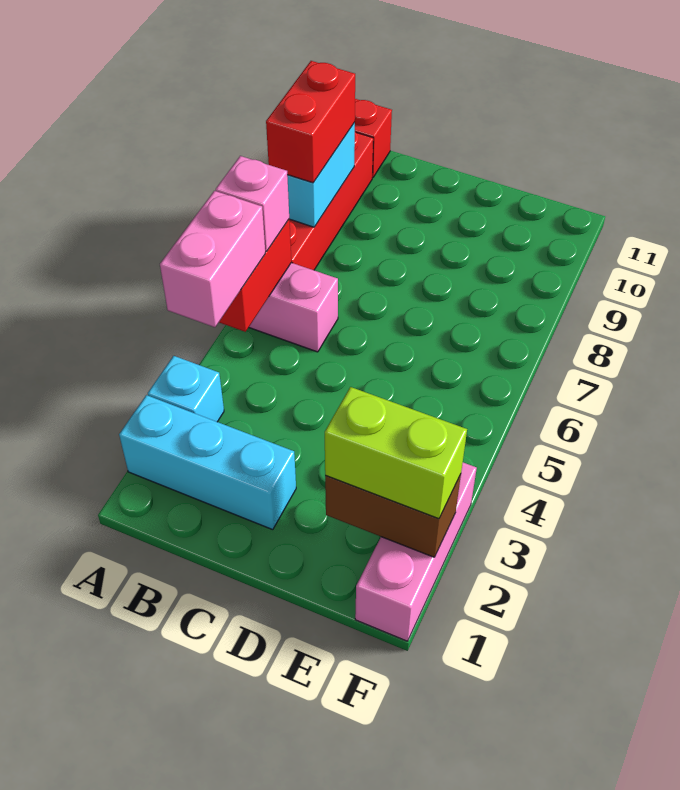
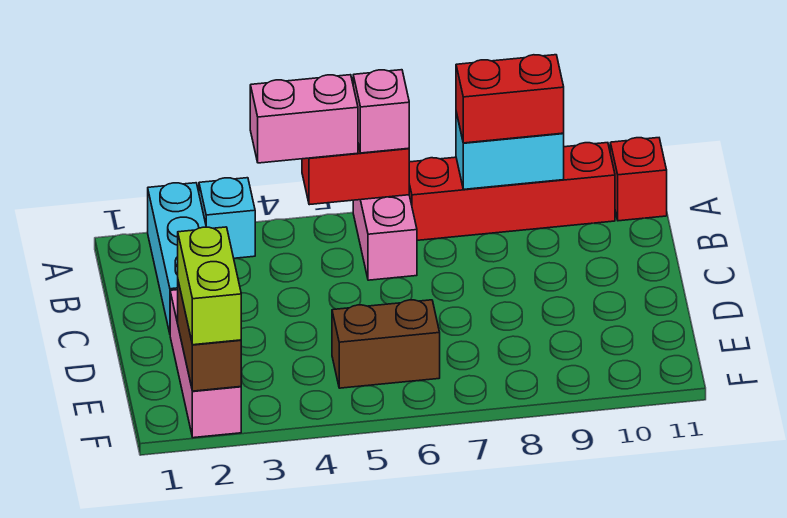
none -> brown brick E5:E6 level 1
pink brick F1:F3 level 1 -> pink brick D2:F2 level 1

